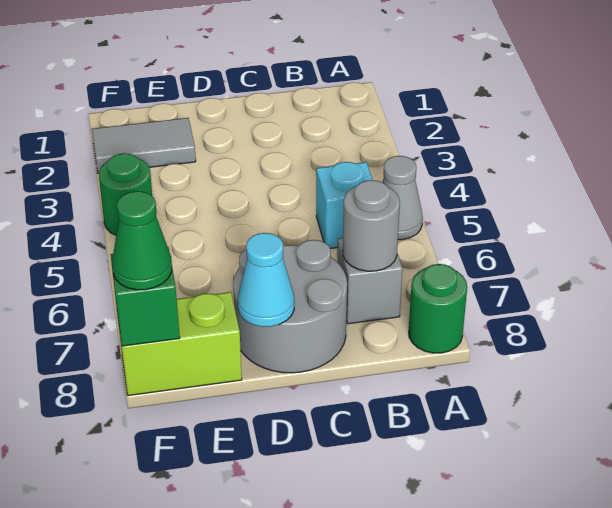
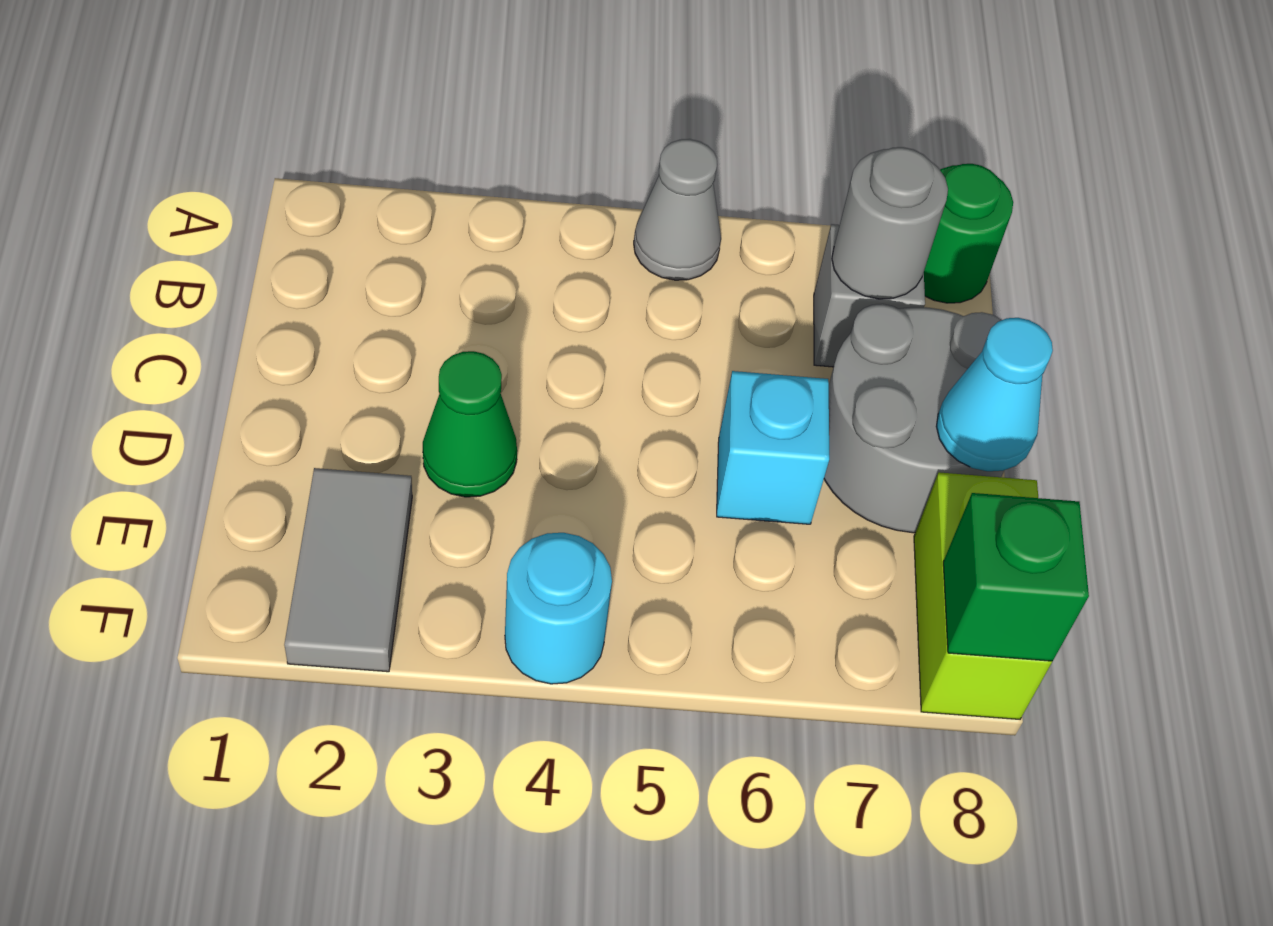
cyan brick B5 level 1 -> cyan brick D6 level 1
green round brick F4 level 1 -> cyan round brick F4 level 1
green cone F8 level 3 -> green cone D3 level 1

